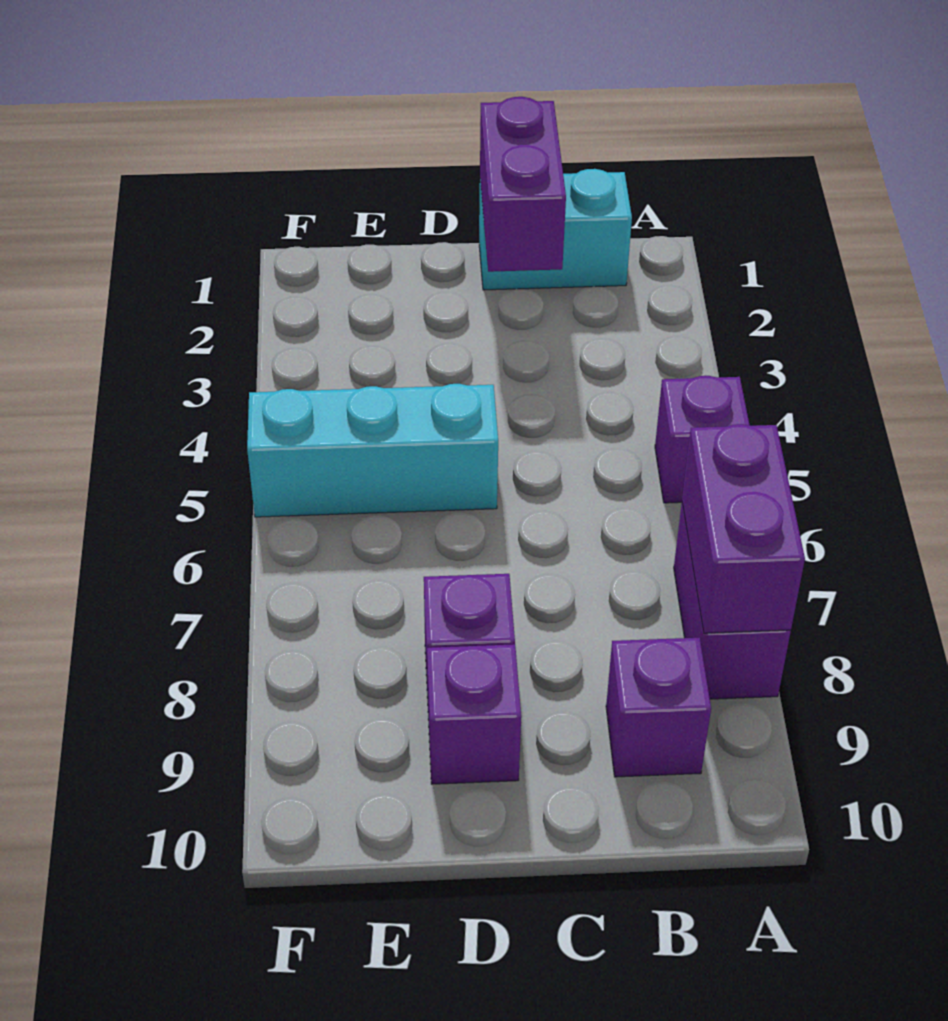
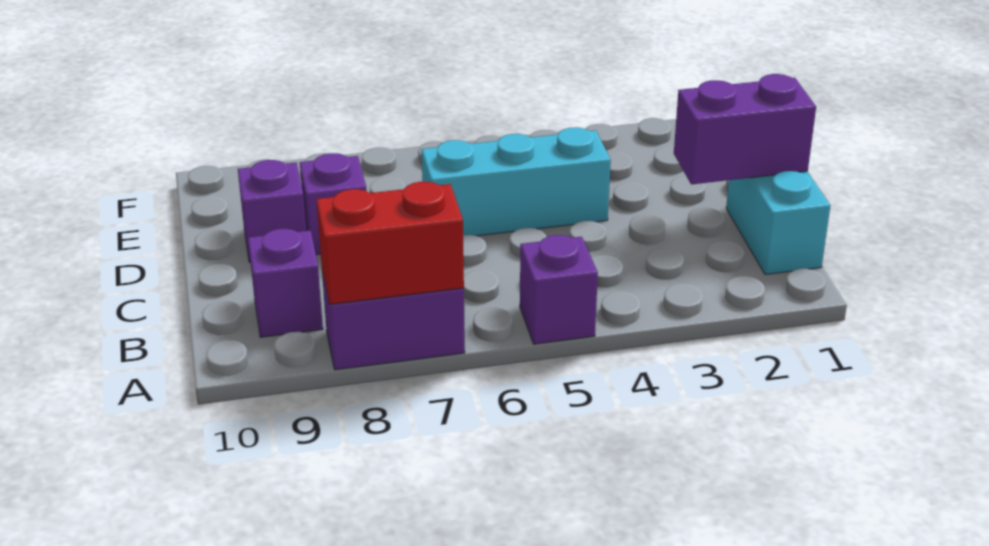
purple brick A7:A8 level 2 -> red brick A7:A8 level 2
cyan brick D5:F5 level 1 -> cyan brick D4:D6 level 1

